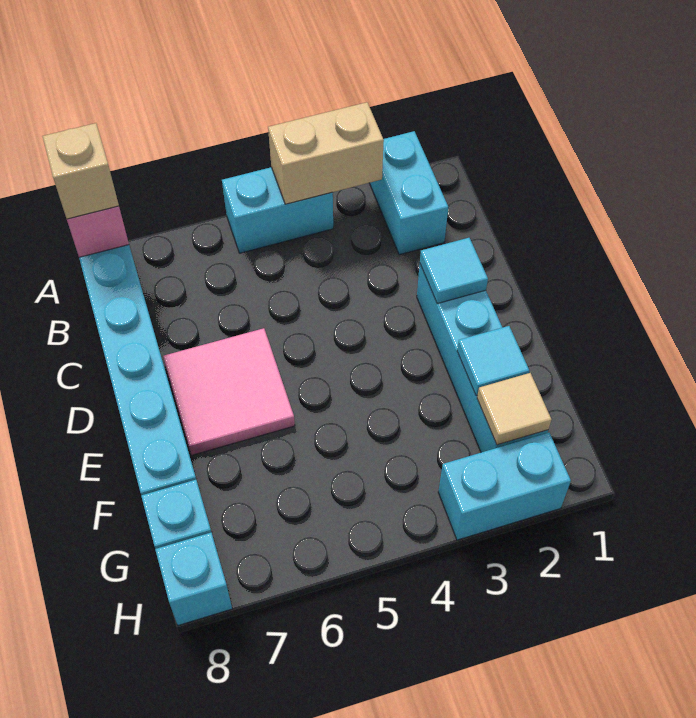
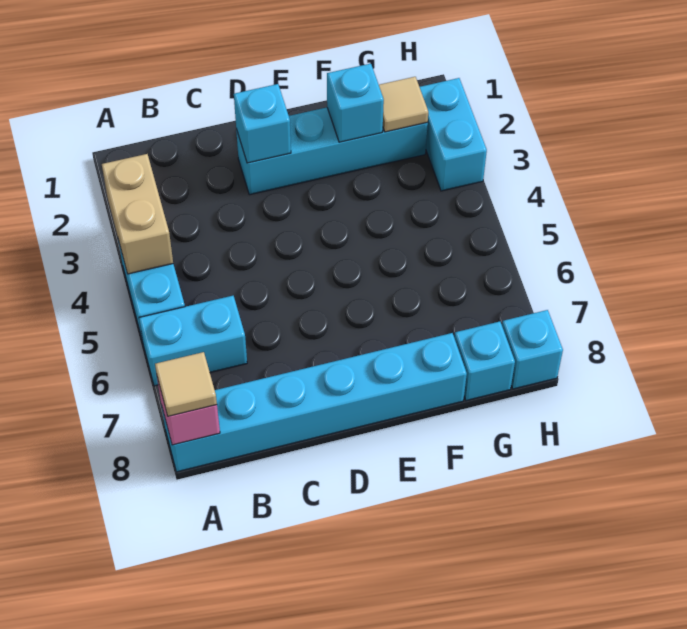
cyan brick A2:B2 level 1 -> cyan brick A6:B6 level 1
tan brick A8 level 3 -> tan tile A8 level 3
cyan tile D2 level 2 -> cyan brick D2 level 2
pink tile D6:E7 level 1 -> none
cyan tile F2 level 2 -> cyan brick F2 level 2

